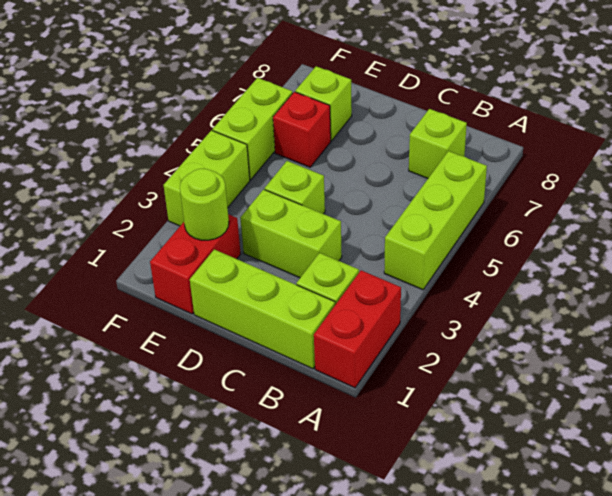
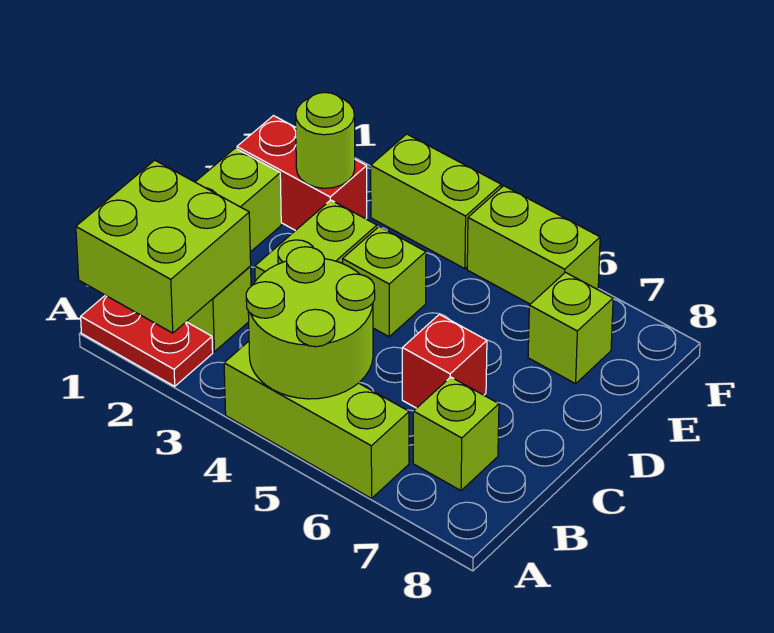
red brick A1:A2 level 1 -> red plate A1:A2 level 1
none -> lime brick A1:B2 level 2
none -> lime round brick A4:B5 level 2
red brick E6 level 1 -> red brick C6 level 1

